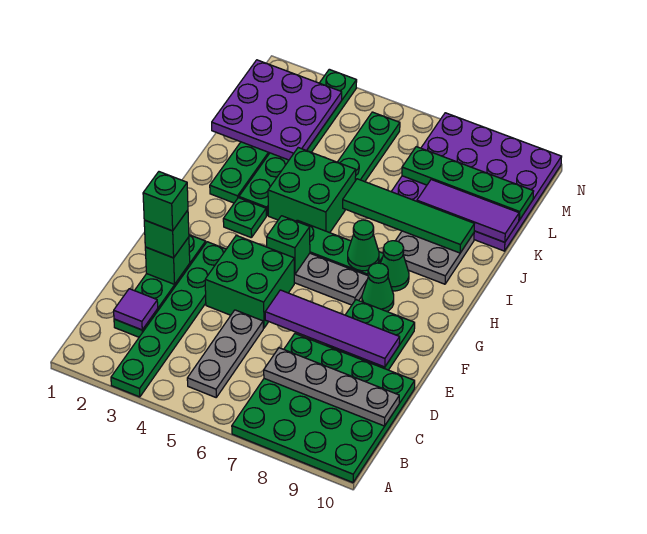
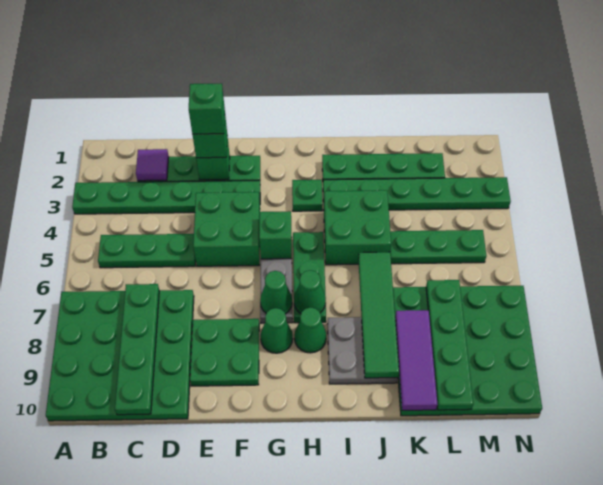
grey plate B5:D5 level 1 -> green plate B5:D5 level 1
grey plate C7:C10 level 2 -> green plate C7:C10 level 2
purple tile E6:E9 level 2 -> none
none -> green cone G7 level 2
purple plate K1:M3 level 2 -> none
purple plate K7:N10 level 1 -> green plate K7:N10 level 1

